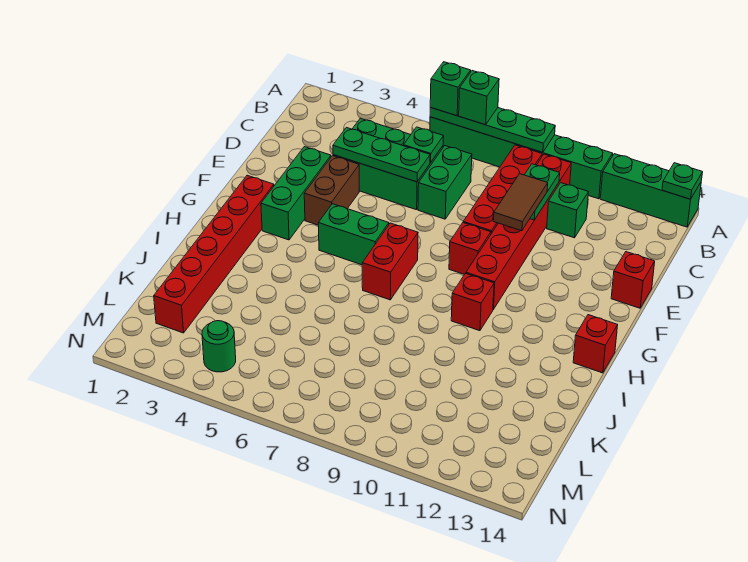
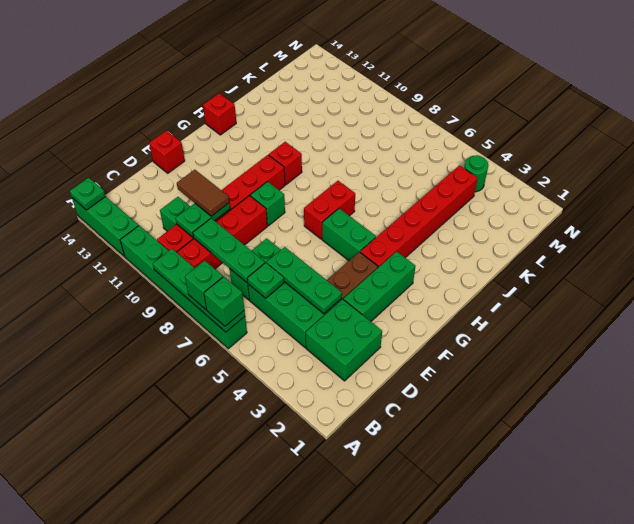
none -> green brick C2:D3 level 1
none -> green plate C7:C9 level 2
brown tile D10:E10 level 3 -> brown tile D10:D11 level 3
red brick F9 level 1 -> green brick F9 level 1
red brick G2:L2 level 1 -> red brick G4:L4 level 1

